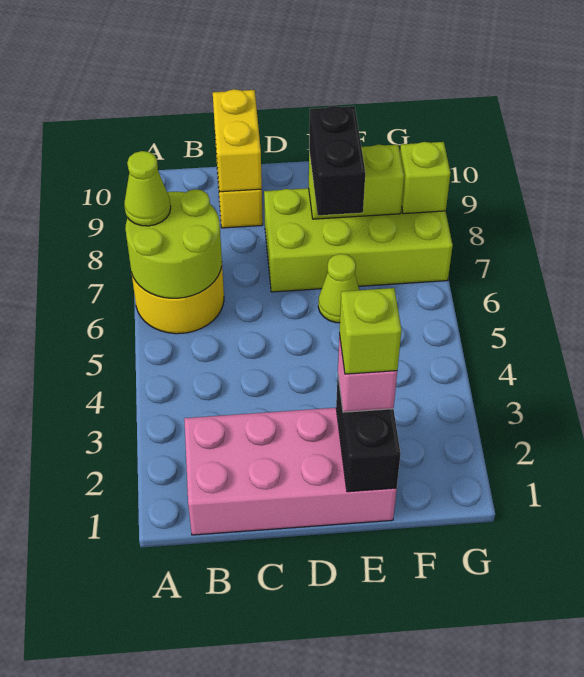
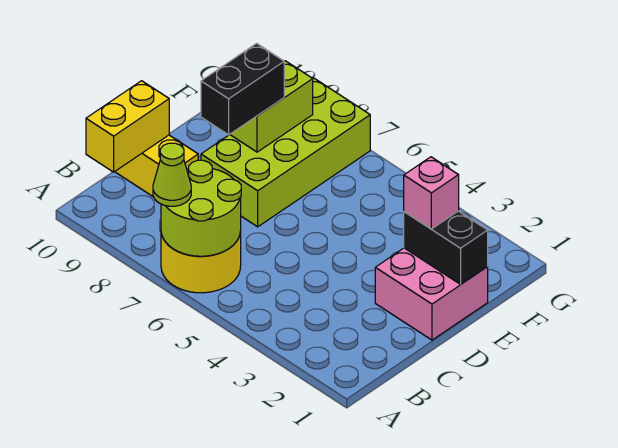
pink brick B1:E2 level 1 -> pink brick D1:E2 level 1
yellow brick C9:C10 level 2 -> yellow brick B10:C10 level 2
lime brick E2 level 4 -> none
lime cone E6 level 1 -> none
black brick E7:E8 level 3 -> black brick D8:E8 level 3
lime brick G8 level 2 -> none

